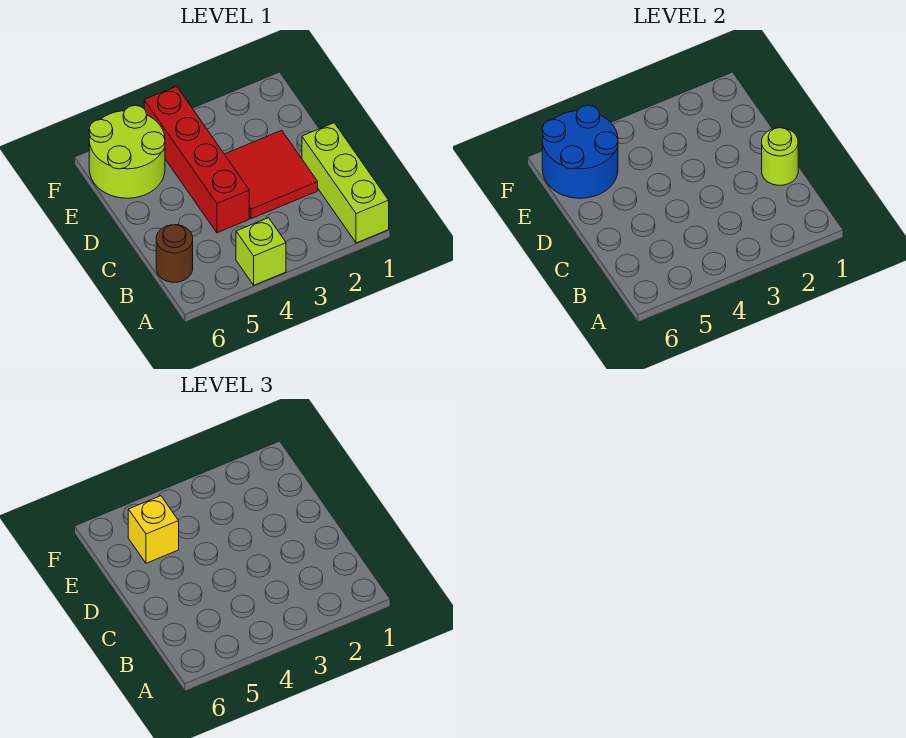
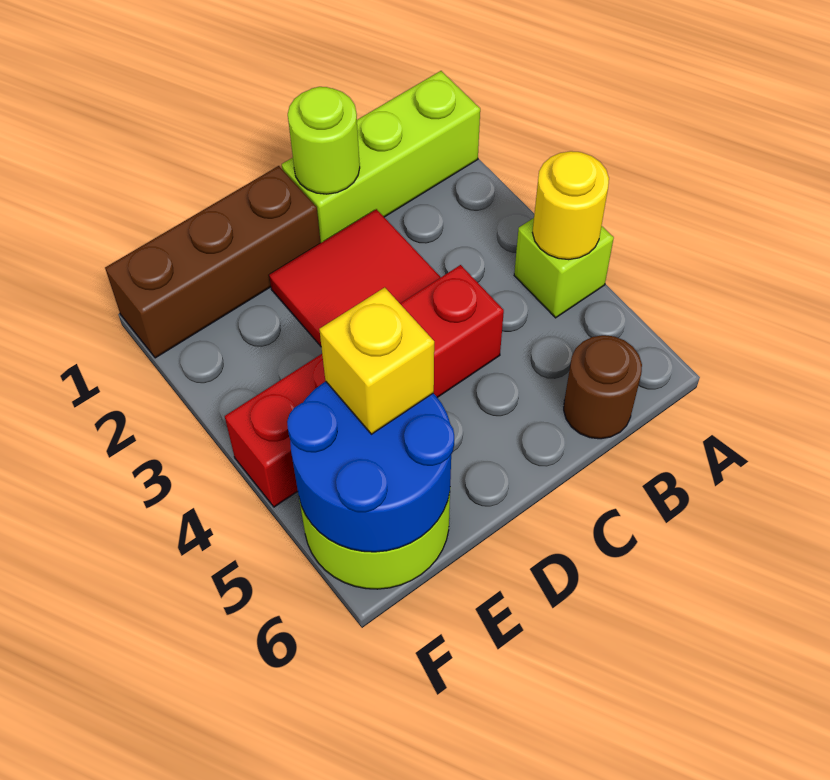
none -> yellow round brick A4 level 2
none -> brown brick D1:F1 level 1

